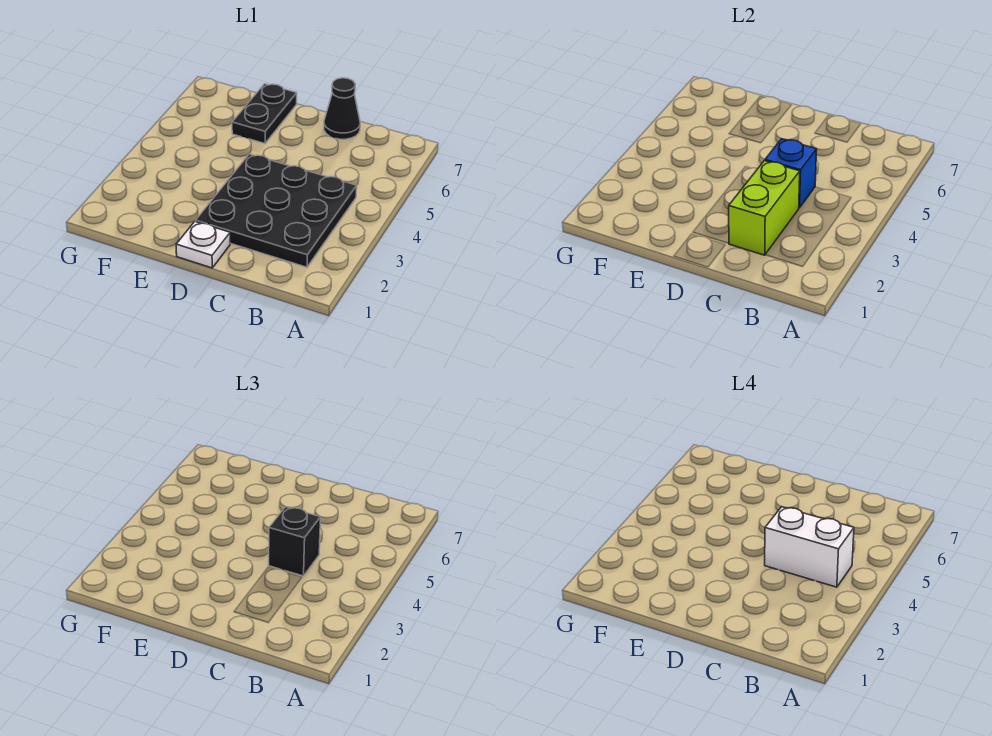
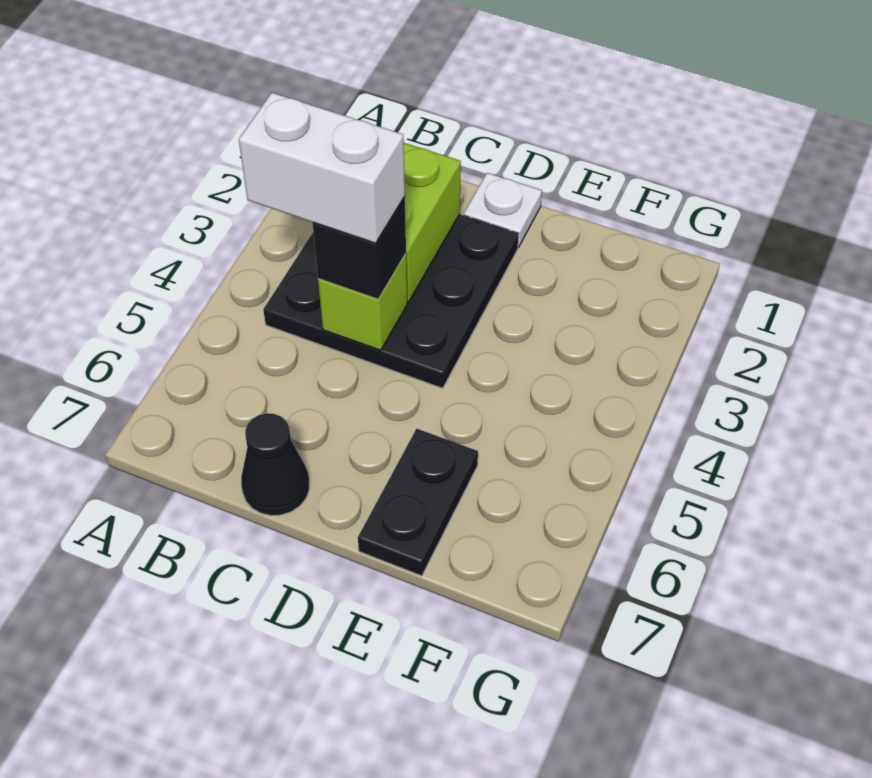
blue brick C4 level 2 -> lime brick C4 level 2

